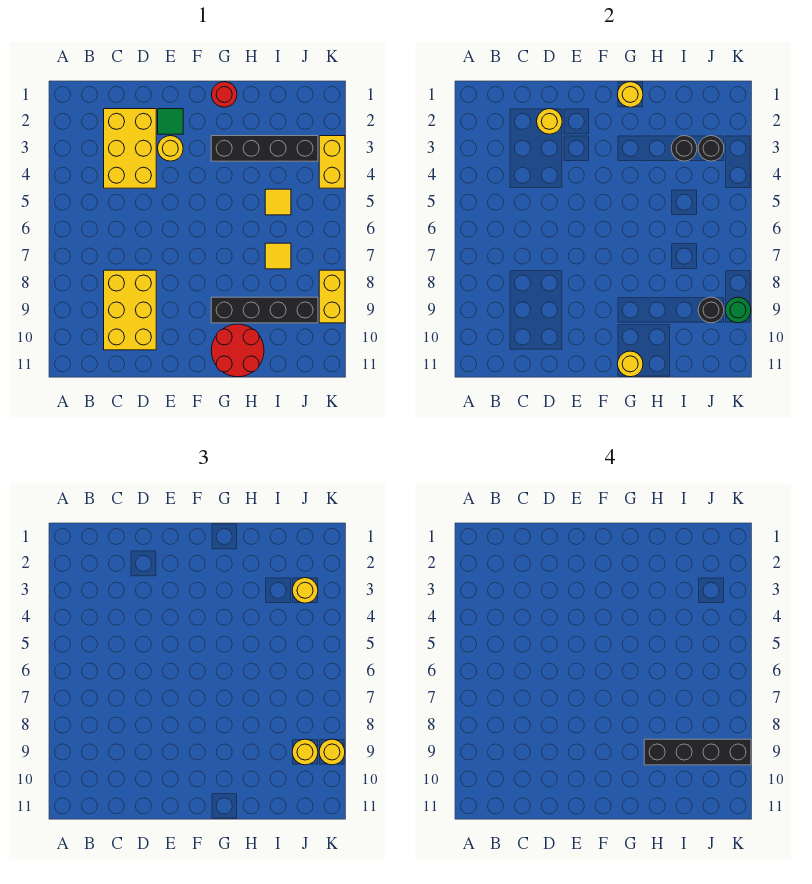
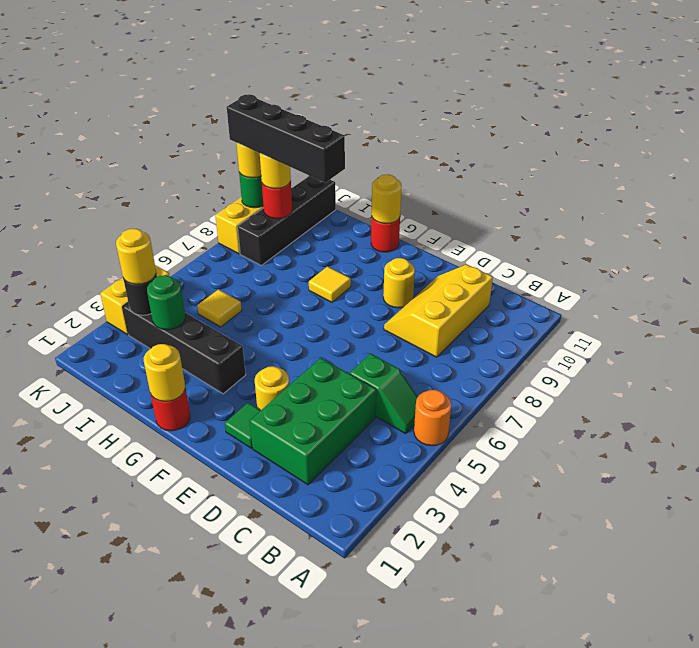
none -> orange round brick A5 level 1
none -> green slope B5:C5 level 1 top C
yellow brick C2:D4 level 1 -> green brick C2:D4 level 1
yellow brick C8:D10 level 1 -> yellow slope C8:D10 level 1 top C
yellow round brick D2 level 2 -> yellow round brick E9 level 1
black brick G9:J9 level 1 -> black brick J8:J11 level 1
red round brick G10:H11 level 1 -> red round brick G11 level 1
black round brick I3 level 2 -> green round brick I3 level 2
yellow tile I7 level 1 -> yellow tile G8 level 1
black round brick J9 level 2 -> red round brick J9 level 2

